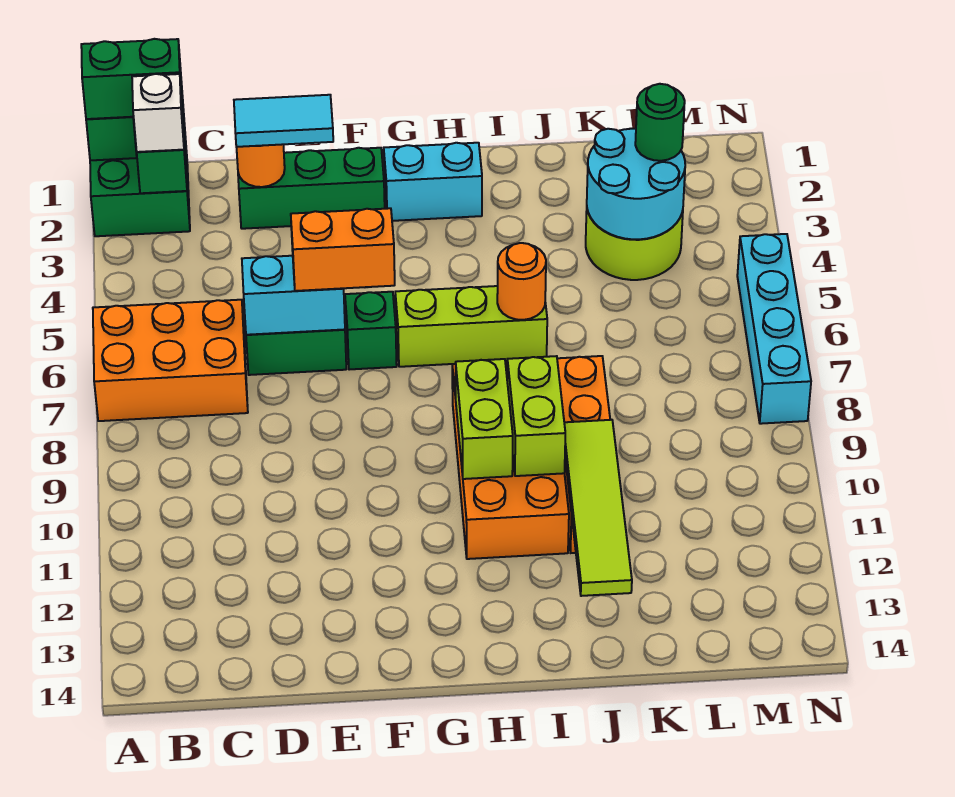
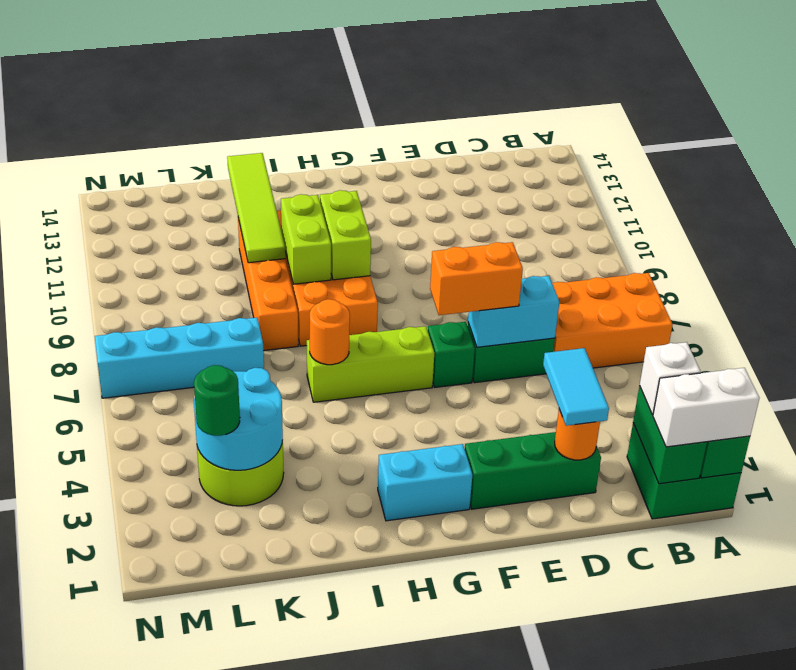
green brick A1:B1 level 3 -> white brick A1:B1 level 3
cyan tile D2:E2 level 3 -> cyan tile D2:D3 level 3
cyan brick N5:N8 level 1 -> cyan brick K7:N7 level 1

